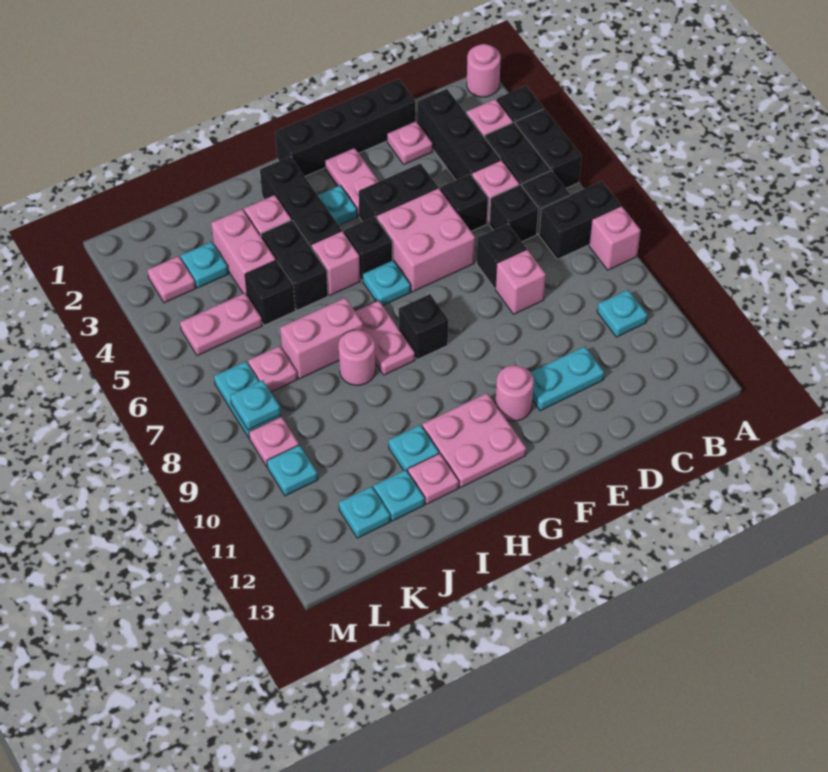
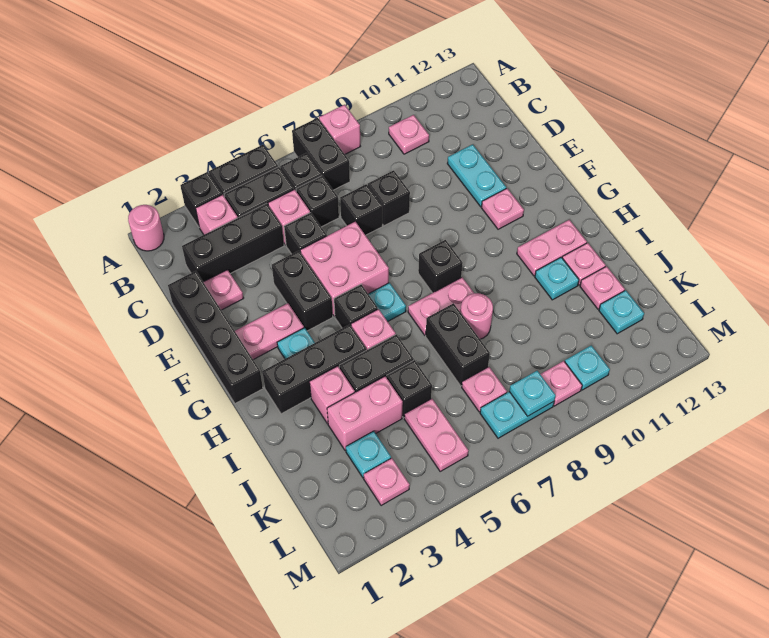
cyan plate B10 level 1 -> pink plate B10 level 1
pink brick D8 level 1 -> black brick D8 level 1
pink round brick F11 level 1 -> pink plate F11 level 1
pink plate G11:H12 level 1 -> pink plate H11:H12 level 1
pink brick I7:J7 level 1 -> black brick I7:J7 level 1
cyan plate J12 level 1 -> pink plate J12 level 1

